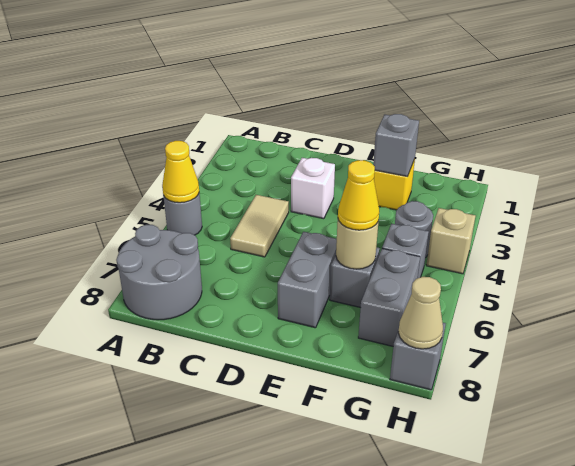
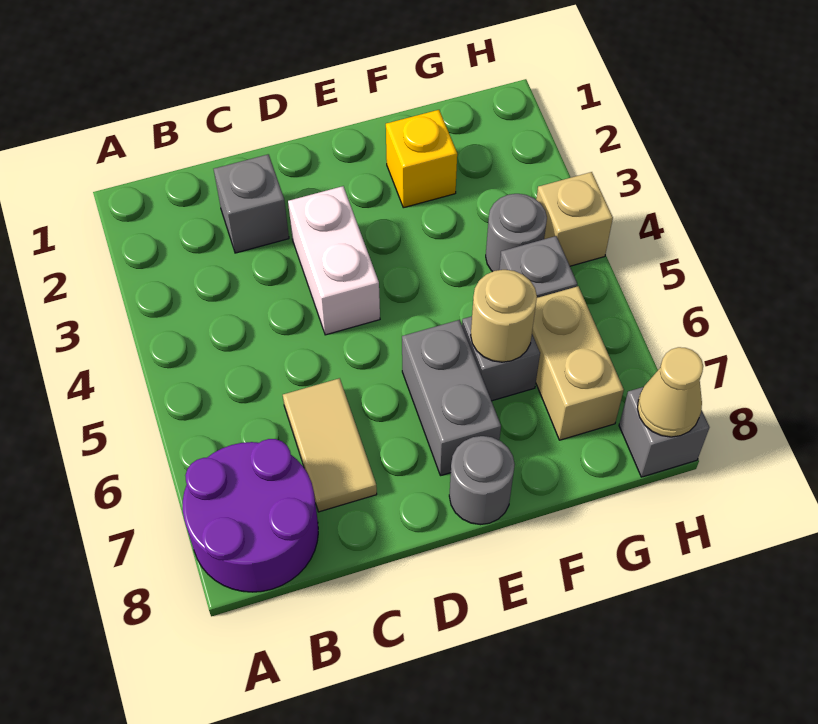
grey round brick A5 level 1 -> grey round brick E8 level 1
yellow cone A5 level 2 -> none
grey round brick A7:B8 level 1 -> purple round brick A7:B8 level 1
tan tile C4:C5 level 1 -> tan tile C6:C7 level 1
white brick D3 level 1 -> white brick D3:D4 level 1
grey brick F2 level 2 -> grey brick C2 level 1
yellow cone F6 level 3 -> none
grey brick G6:G7 level 1 -> tan brick G6:G7 level 1

